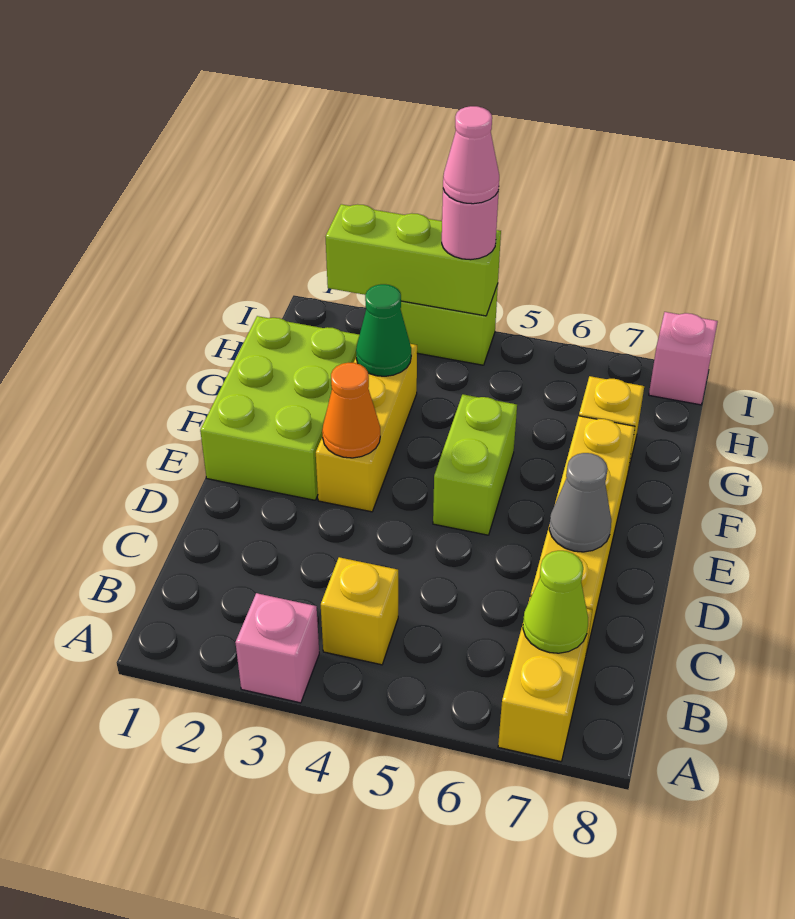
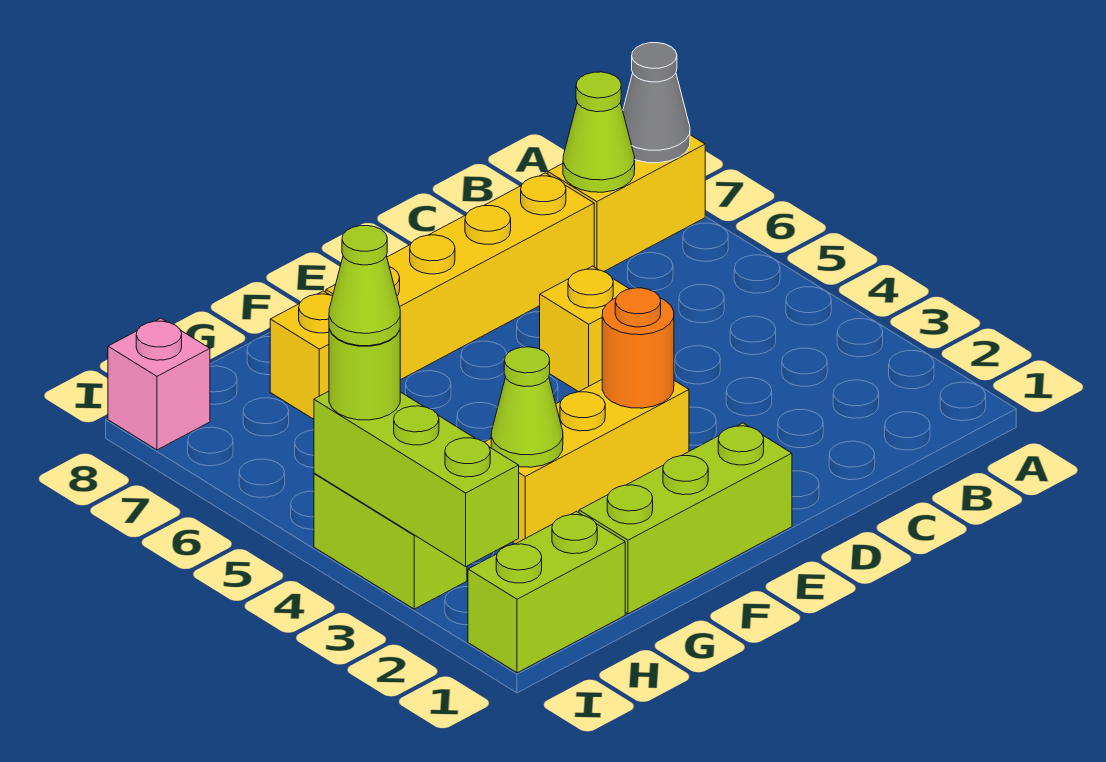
pink brick A3 level 1 -> none
yellow brick B4 level 1 -> yellow brick D5 level 1
grey cone D7 level 2 -> grey cone A7 level 2
lime brick E1:G2 level 1 -> lime brick E1:G1 level 1
orange cone E3 level 2 -> orange round brick E3 level 2
lime brick E5:F5 level 1 -> lime brick H1:I1 level 1
green cone G3 level 2 -> lime cone G3 level 2
pink round brick I4 level 3 -> lime round brick I4 level 3
pink cone I4 level 4 -> lime cone I4 level 4

